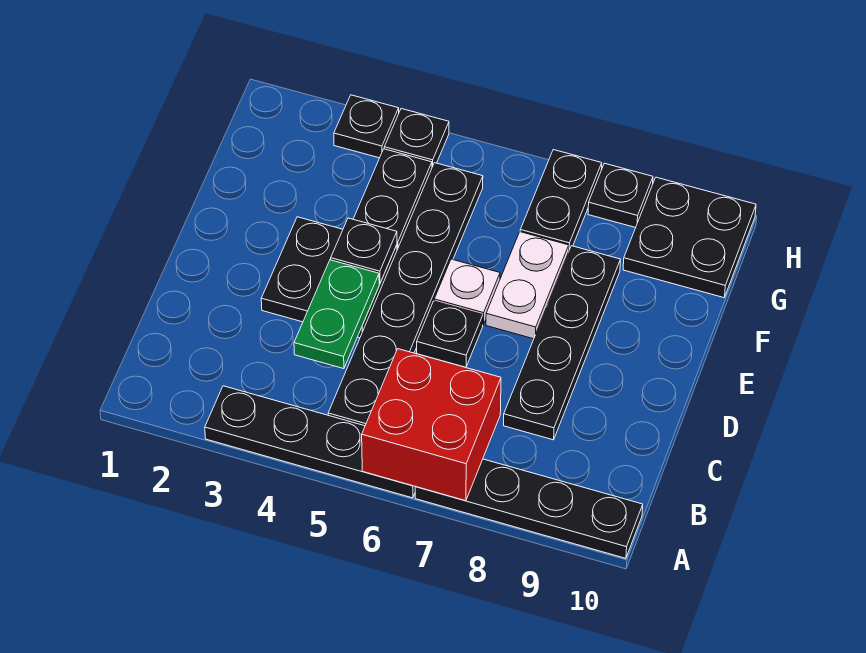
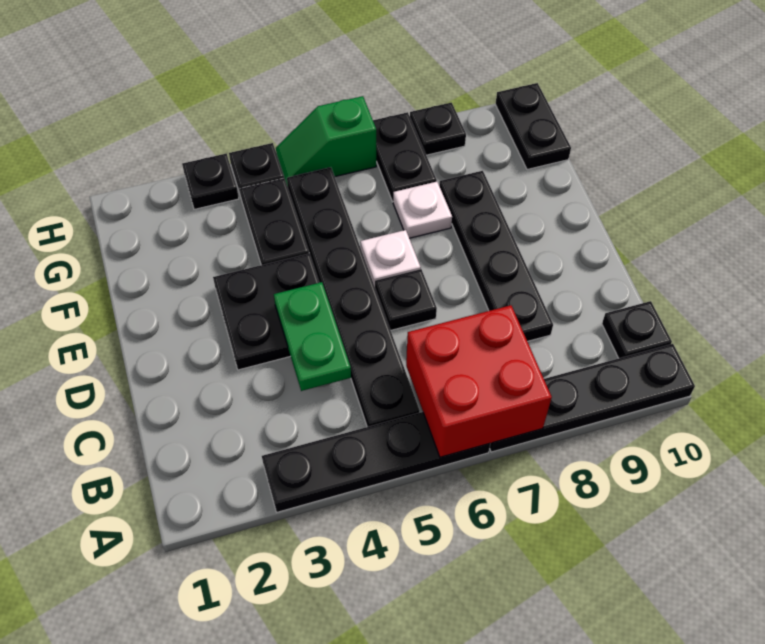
black plate E4 level 2 -> black plate B10 level 1
white plate E7:F7 level 1 -> white plate F7 level 1
black plate G9:H10 level 1 -> black plate G10:H10 level 1
none -> green slope H5:H6 level 1 top 6

